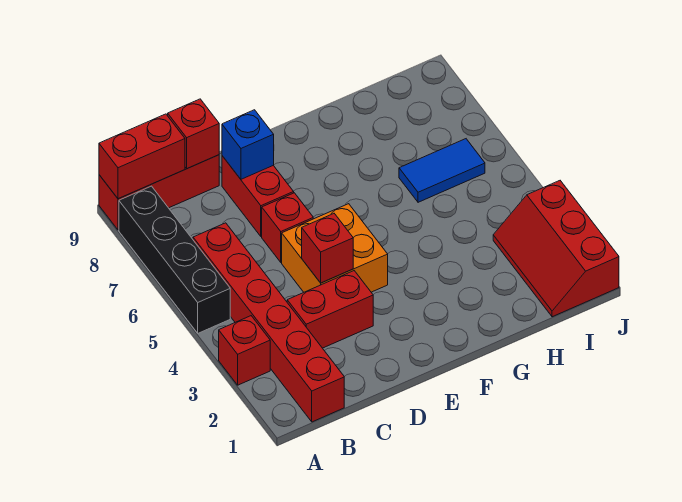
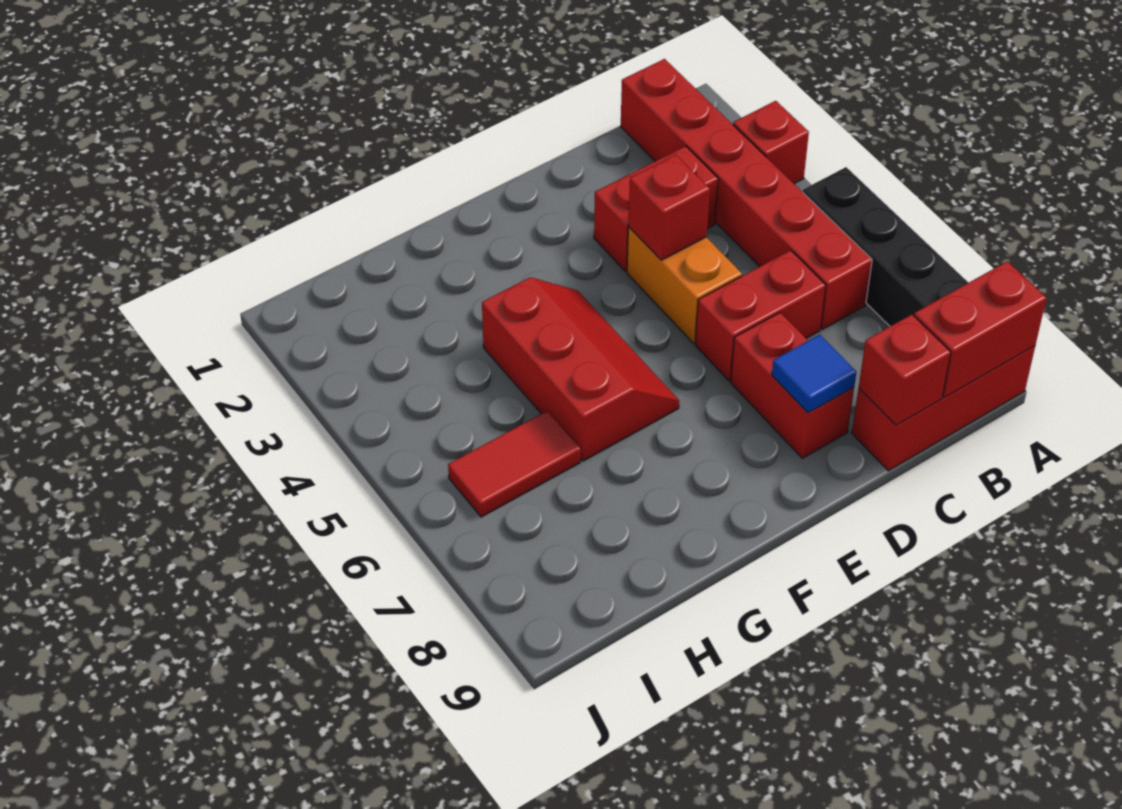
orange brick D4:E5 level 1 -> orange brick D4:D5 level 1
red brick D6 level 1 -> red brick C6:D6 level 1
blue brick D8 level 2 -> blue tile D8 level 2
blue tile H6:I6 level 1 -> red tile H6:I6 level 1
red slope I1:J3 level 1 top J -> red slope F4:G6 level 1 top G

